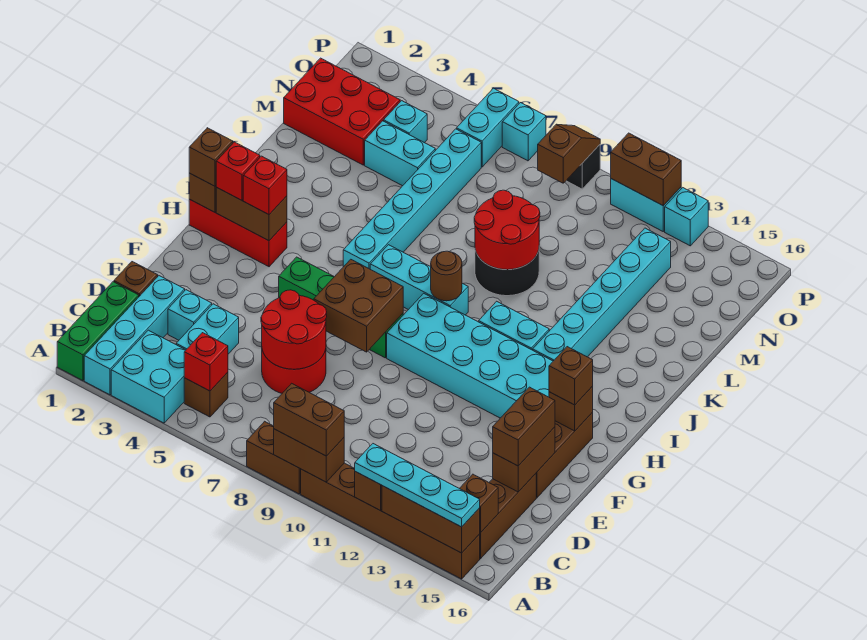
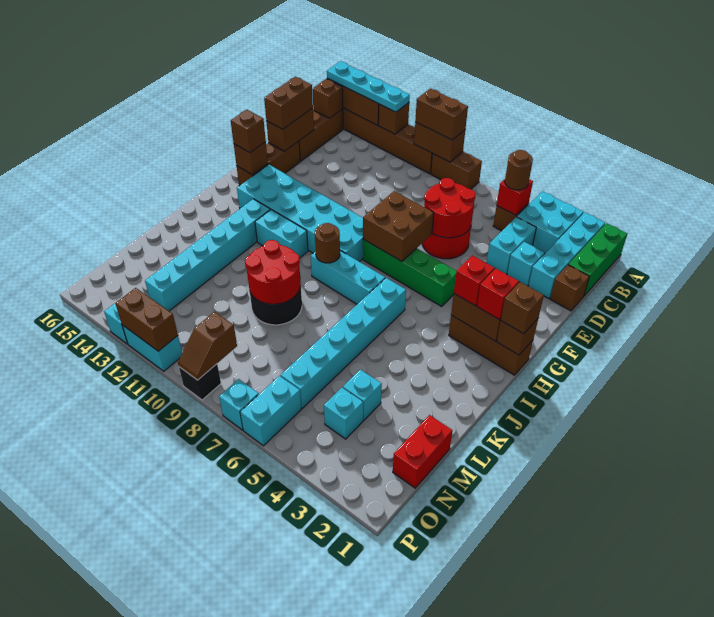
none -> brown round brick B5 level 3
red brick H1:H3 level 1 -> brown brick H1:H3 level 1
red brick M1:N3 level 1 -> red brick M1:N1 level 1
cyan brick M4:M5 level 1 -> cyan brick M4 level 1

